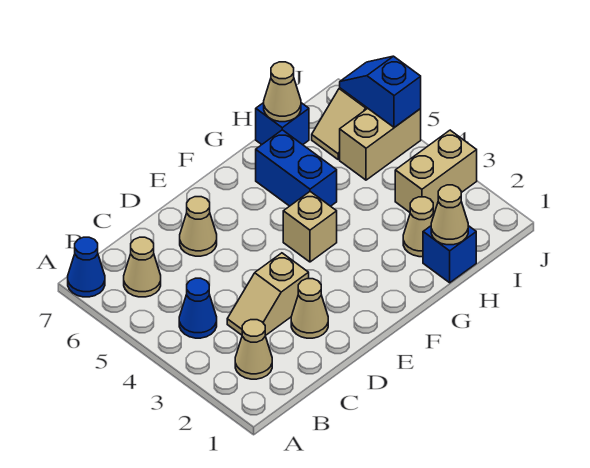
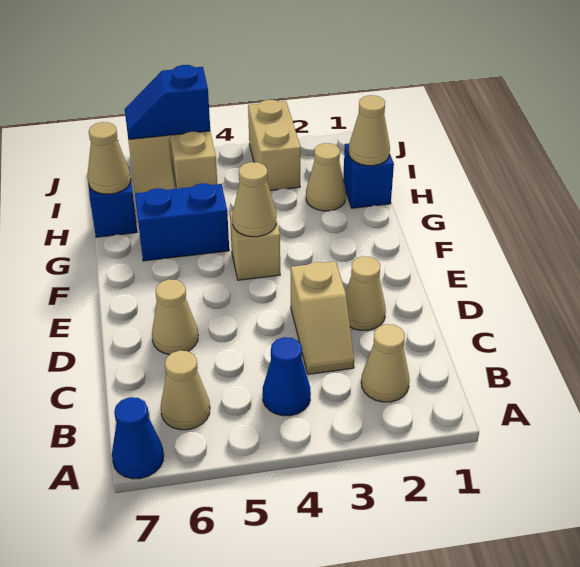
none -> tan cone F4 level 2

